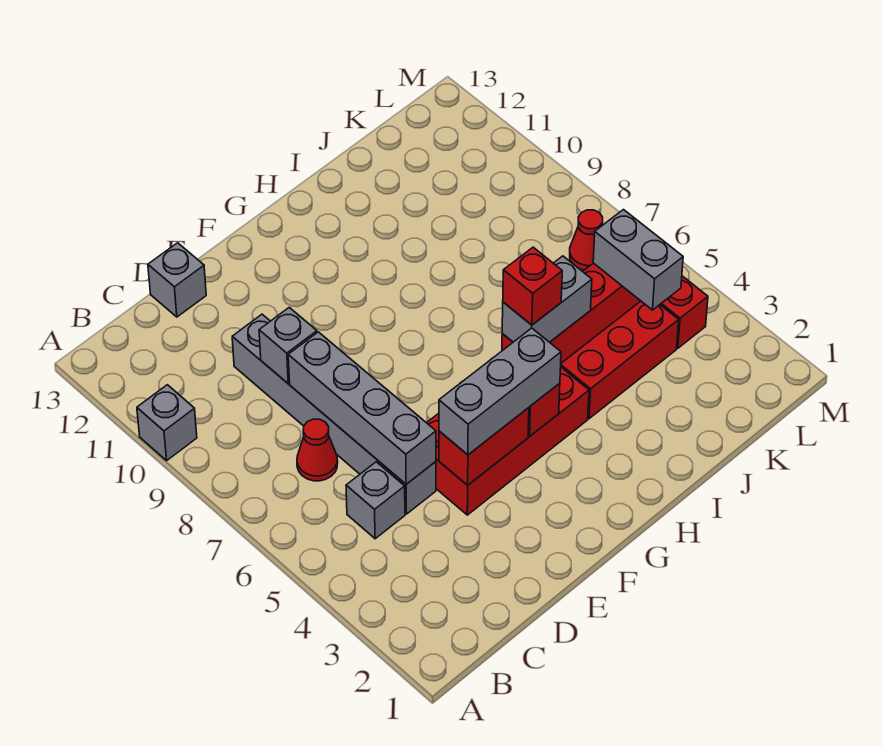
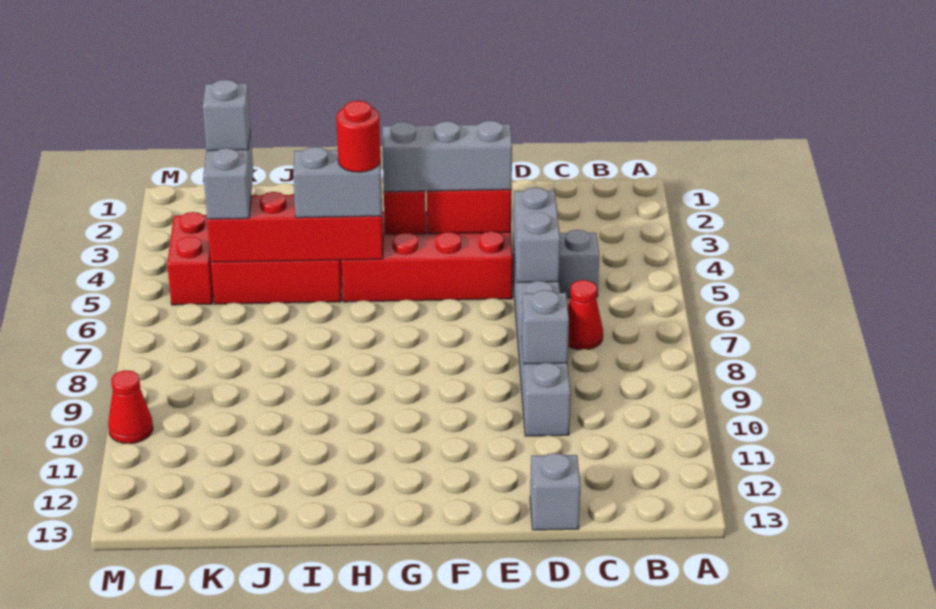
grey brick A10 level 1 -> grey brick K4 level 4
grey brick D5:D8 level 2 -> grey brick D5:D6 level 2
red brick H5 level 4 -> red round brick H5 level 4
red cone L7 level 1 -> red cone M10 level 1

